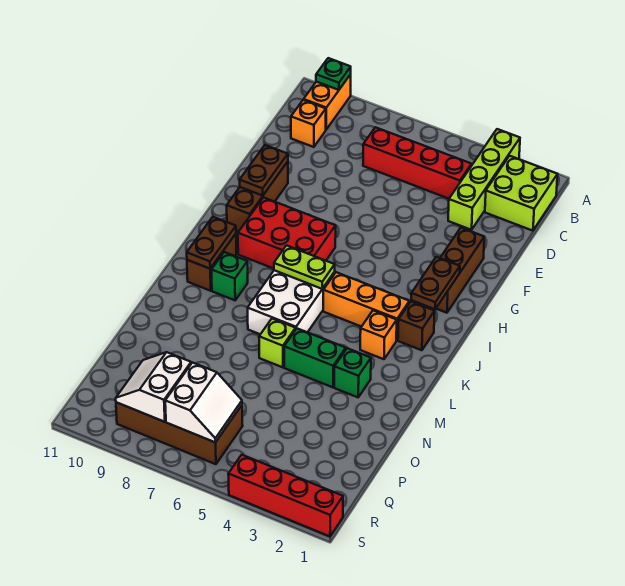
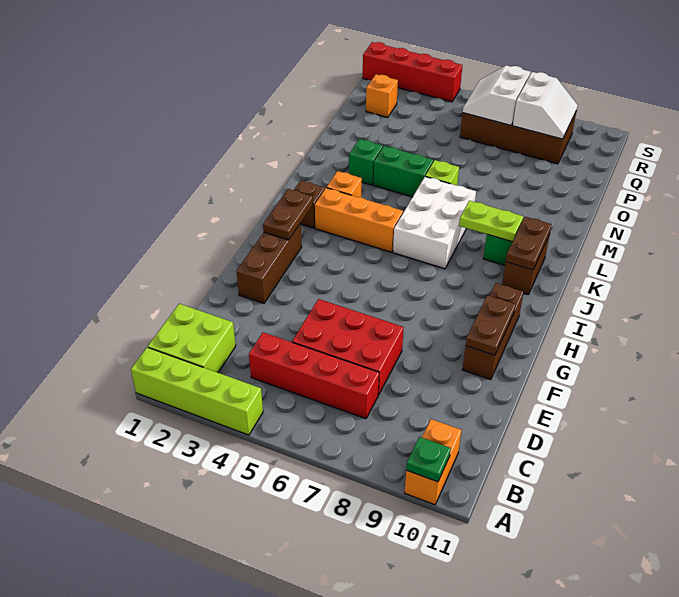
lime brick A3:D3 level 1 -> lime brick A1:A4 level 1
orange brick C10 level 1 -> orange brick Q2 level 1
red brick H7:I9 level 1 -> red brick D5:E7 level 1
lime plate J6:J7 level 2 -> lime plate K8:K9 level 2

